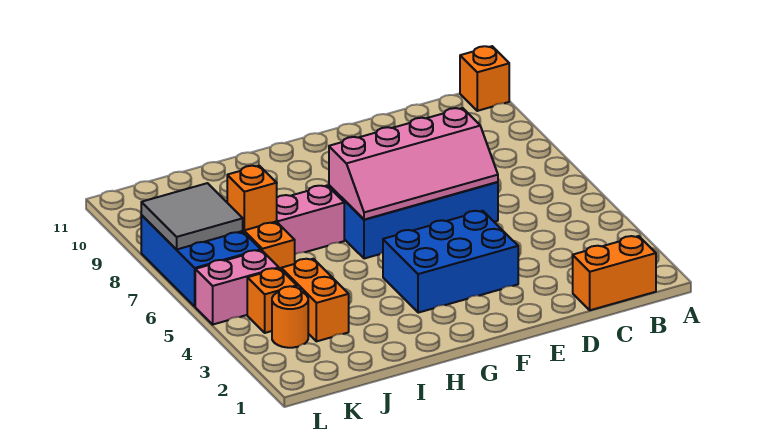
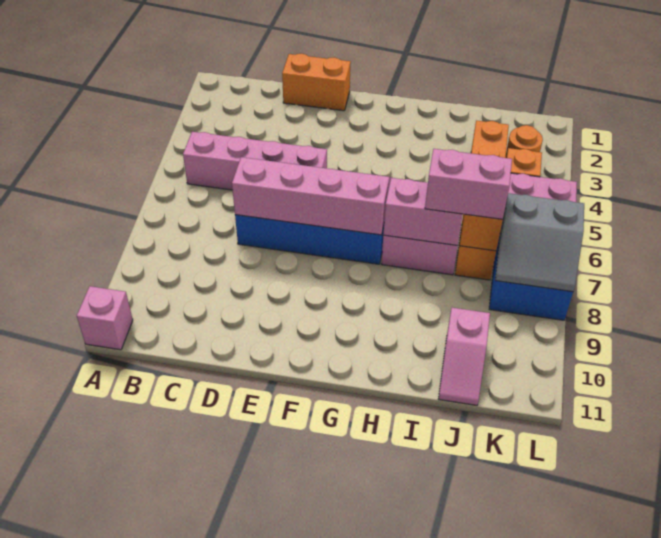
orange brick A11 level 1 -> pink brick A11 level 1
orange brick B1:C1 level 1 -> orange brick D1:E1 level 1
none -> pink brick B5:E5 level 1
blue brick E3:G4 level 1 -> none
none -> pink brick H7:I7 level 2
none -> pink brick I7:J7 level 3
none -> pink slope J10:J11 level 1 top 10
grey tile K7:L8 level 2 -> grey slope K7:L8 level 2 top 7

